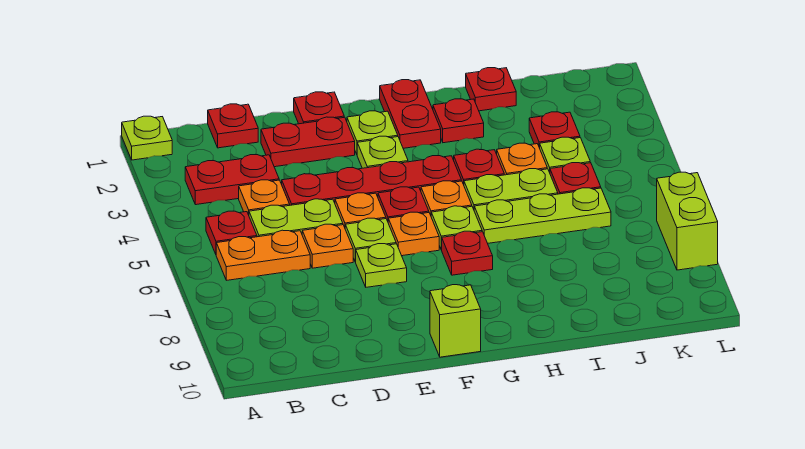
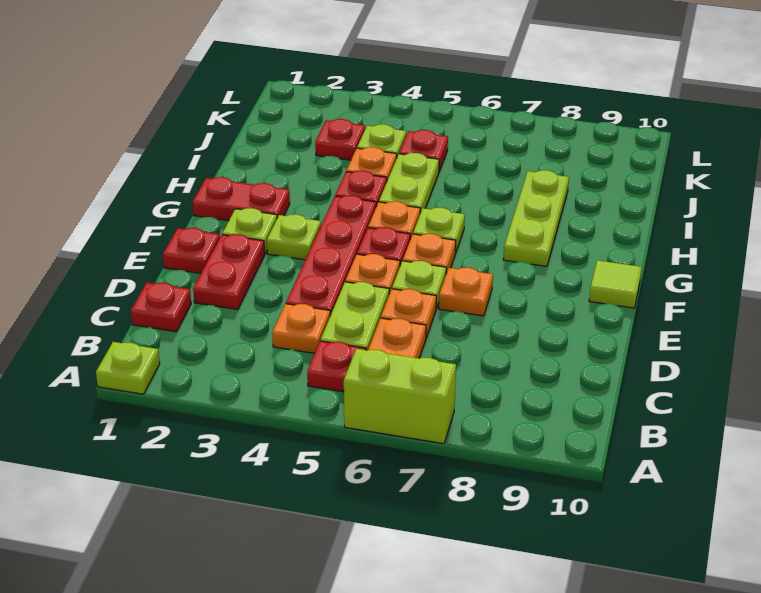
red plate B3:C3 level 1 -> none
lime plate E7 level 1 -> orange plate E7 level 1
lime brick F10 level 1 -> lime tile F10 level 1
red plate G7 level 1 -> none
red plate H2 level 1 -> none
lime plate H6:J6 level 1 -> lime plate G8:I8 level 1
red plate I1 level 1 -> none
lime brick L7:L8 level 1 -> lime brick A6:A7 level 1

